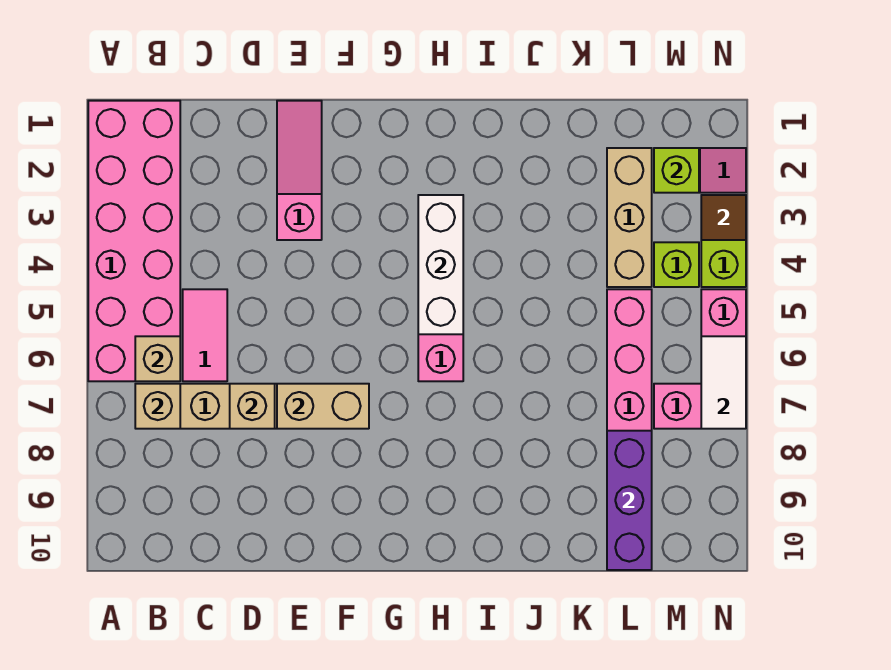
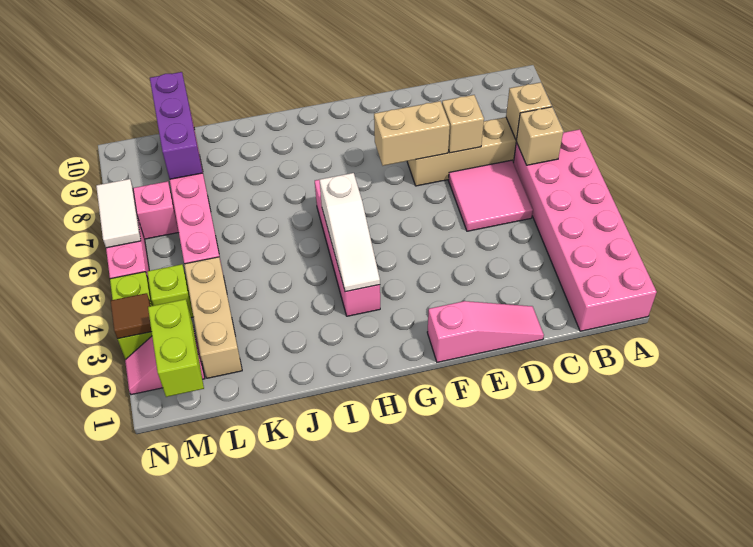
pink tile C5:C6 level 1 -> pink tile C5:D6 level 1
pink slope E1:E3 level 1 top 3 -> pink slope D1:F1 level 1 top F
white brick H3:H5 level 2 -> white slope H3:H5 level 2 top 5
lime brick M2 level 2 -> lime brick M1:M2 level 2

